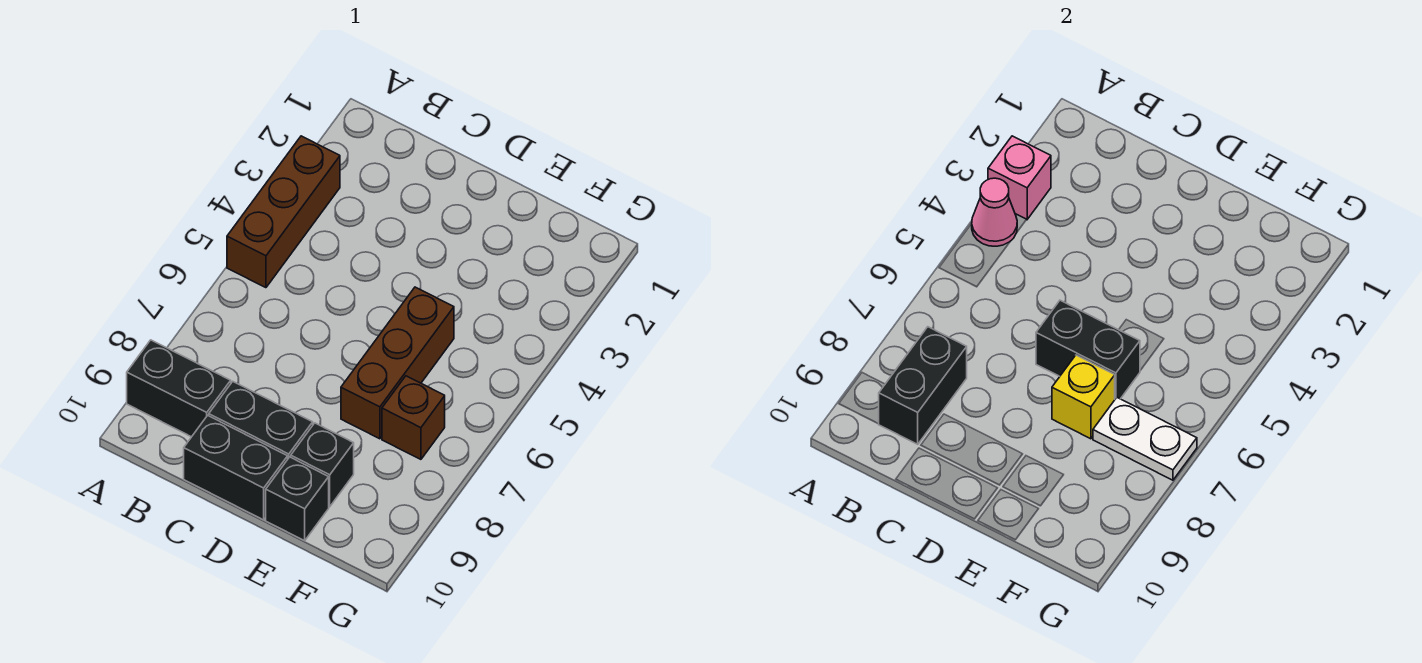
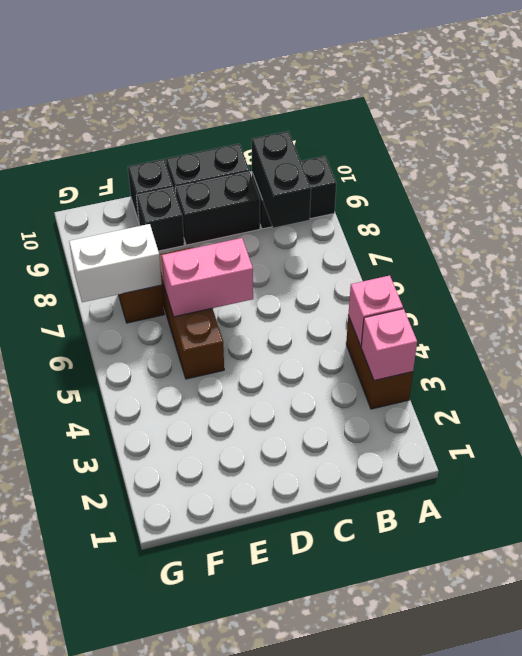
brown brick A3:A5 level 1 -> brown brick A3:A4 level 1
pink cone A4 level 2 -> pink brick A4 level 2
black brick D6:E6 level 2 -> pink brick D6:E6 level 2
yellow brick E7 level 2 -> none
white plate F7:G7 level 2 -> white brick F7:G7 level 2

